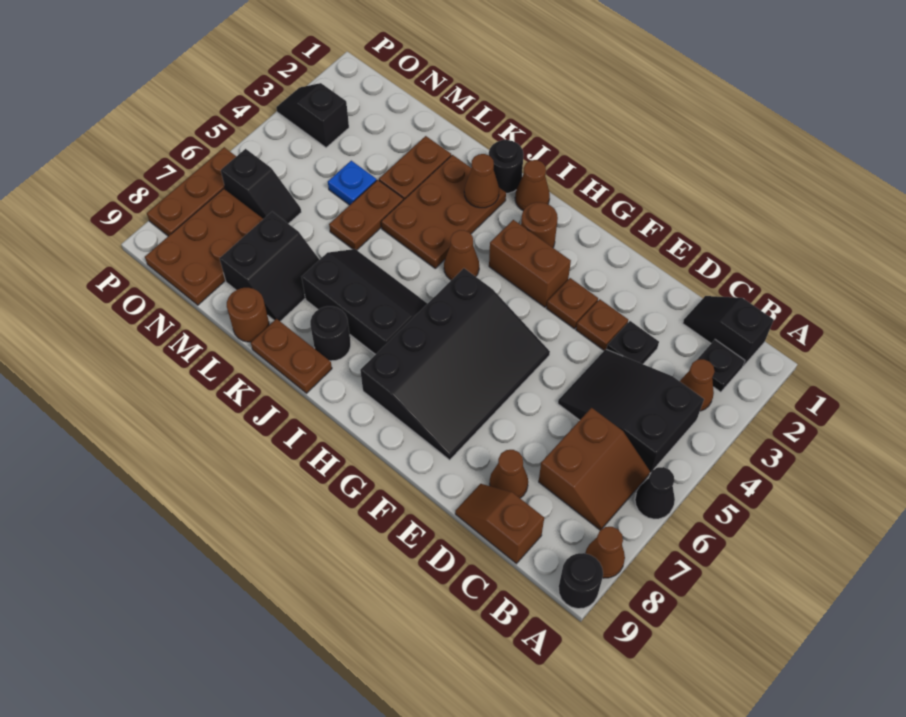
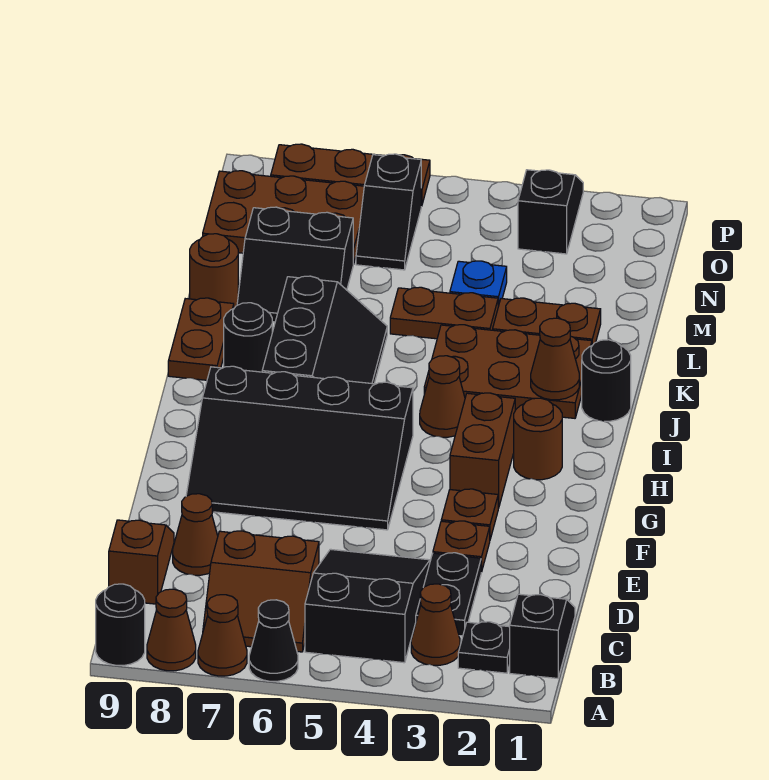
black plate D3 level 1 -> black plate C3:D3 level 1
brown cone I1 level 1 -> brown cone A7 level 1

